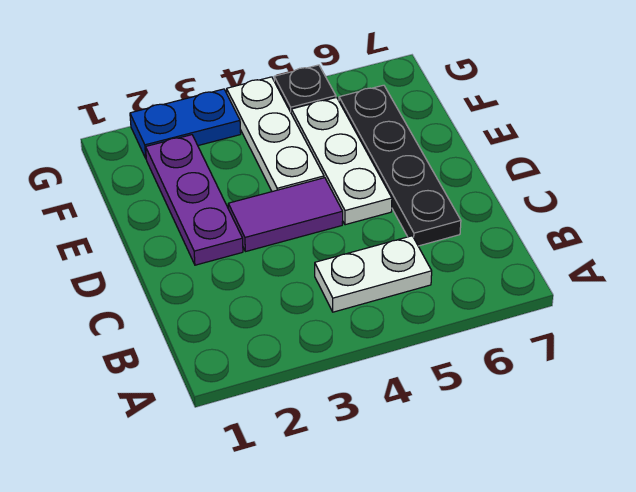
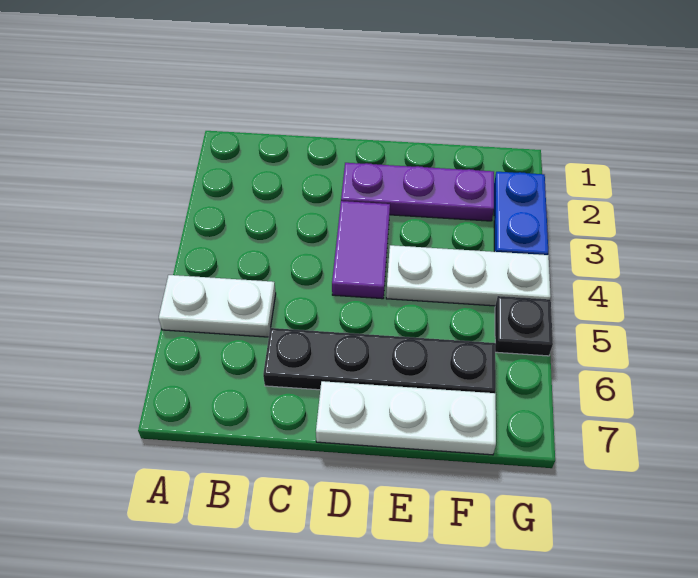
white plate B4:B5 level 1 -> white plate A5:B5 level 1
white plate D5:F5 level 1 -> white plate D7:F7 level 1

